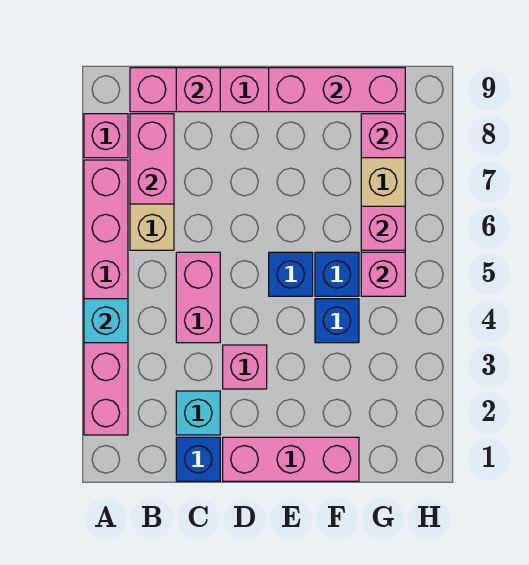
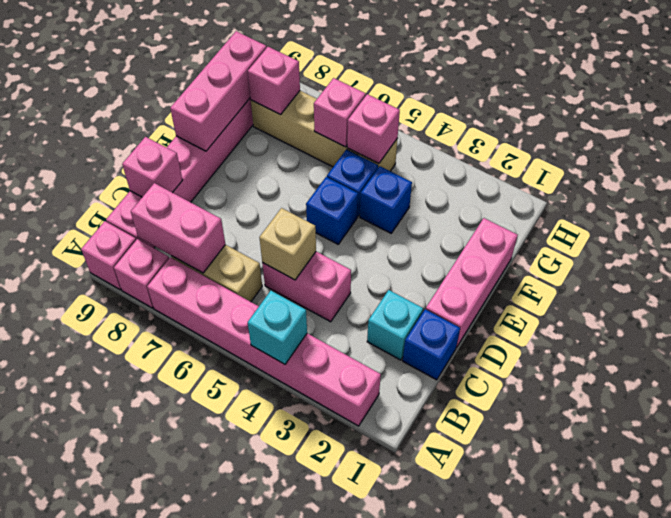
none -> tan brick C5 level 2
pink brick D3 level 1 -> pink brick A9 level 1

